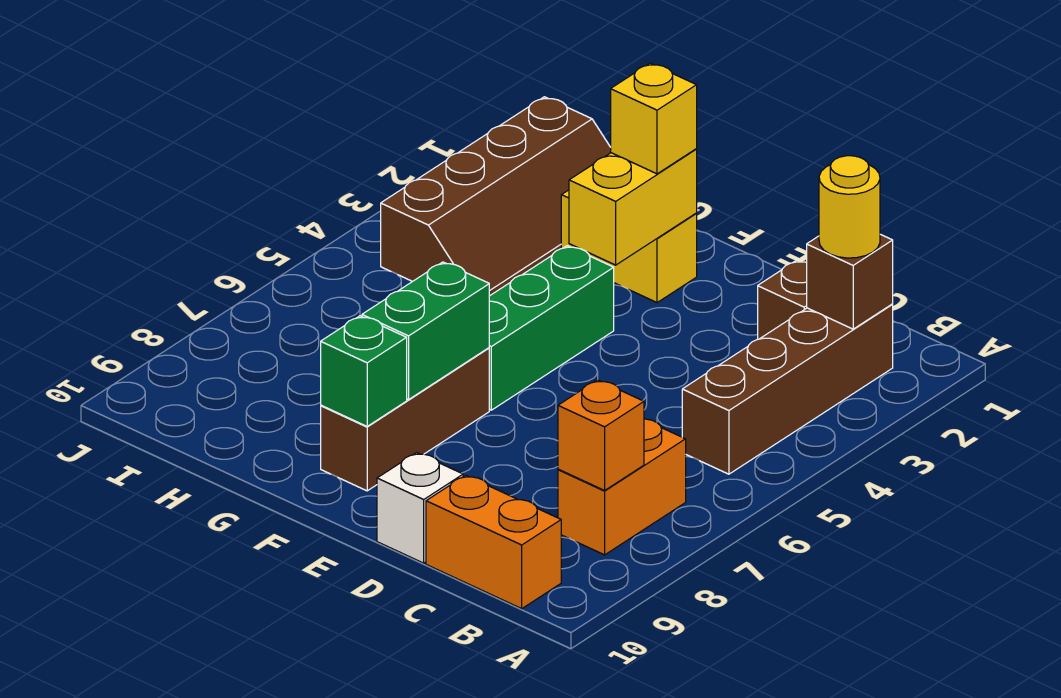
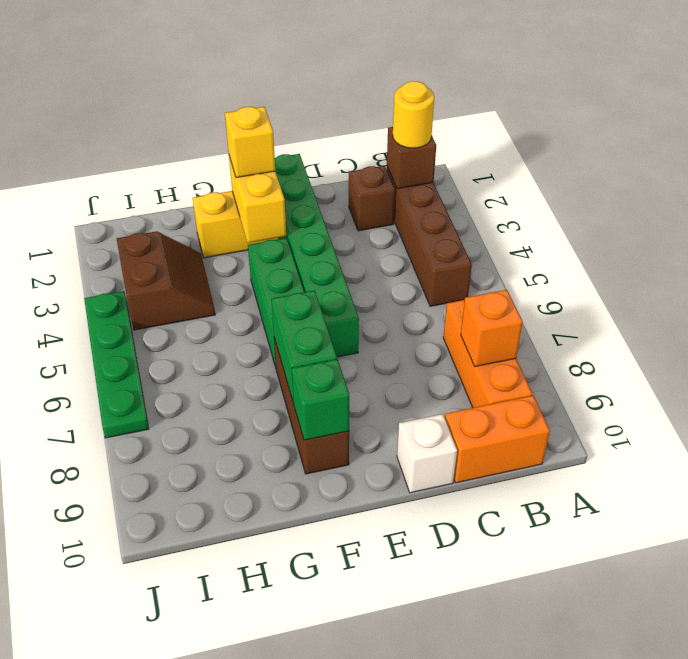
orange brick B7:B8 level 1 -> orange brick B7:B9 level 1
none -> green brick E1:E6 level 1
brown slope H1:I4 level 1 top I -> brown slope H3:I4 level 1 top I
none -> green plate J4:J7 level 1

